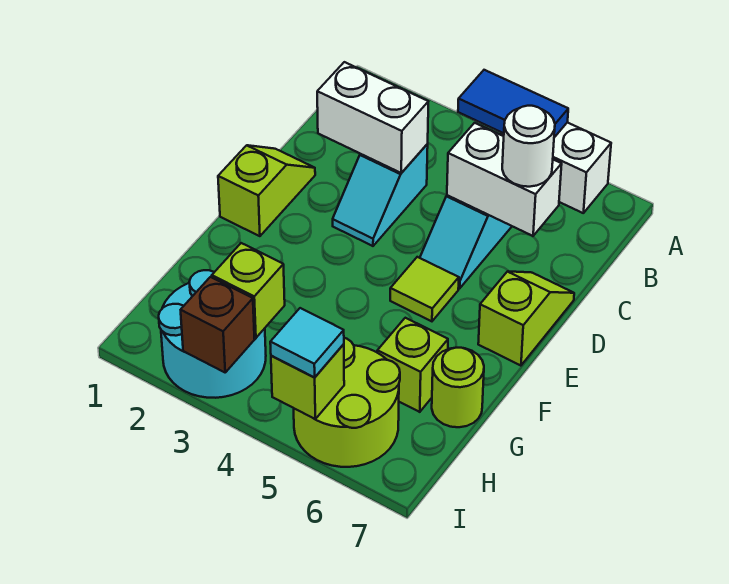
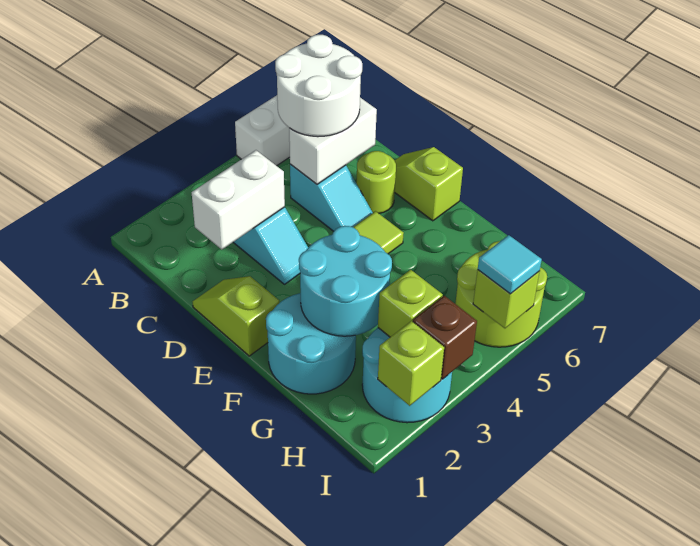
blue tile A4:A5 level 2 -> none
white round brick C6 level 3 -> white round brick B5:C6 level 3
none -> cyan round brick F1:G2 level 1
none -> cyan round brick F2:G3 level 2
lime brick G6 level 1 -> lime brick I2 level 2
lime round brick G7 level 1 -> lime round brick D6 level 1

